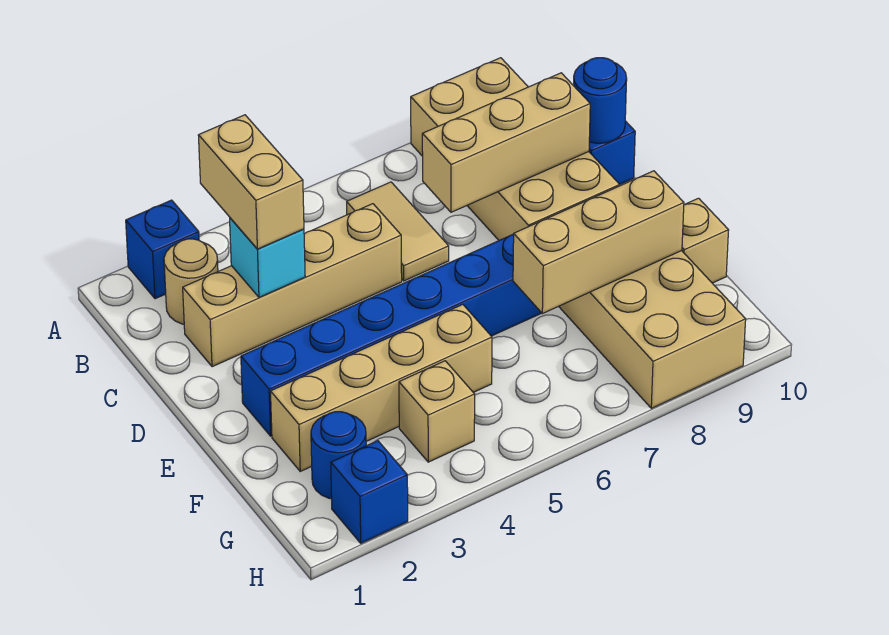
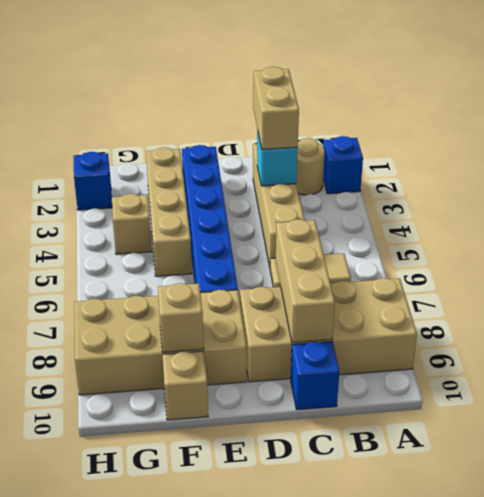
tan brick B3:C3 level 3 -> tan brick C2:C3 level 3
blue round brick C10 level 2 -> none
tan brick F7:F9 level 2 -> tan brick F9 level 2
blue round brick G2 level 1 -> none

